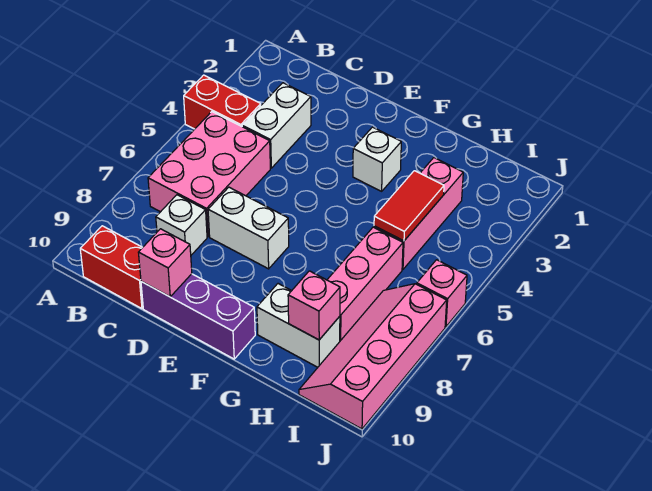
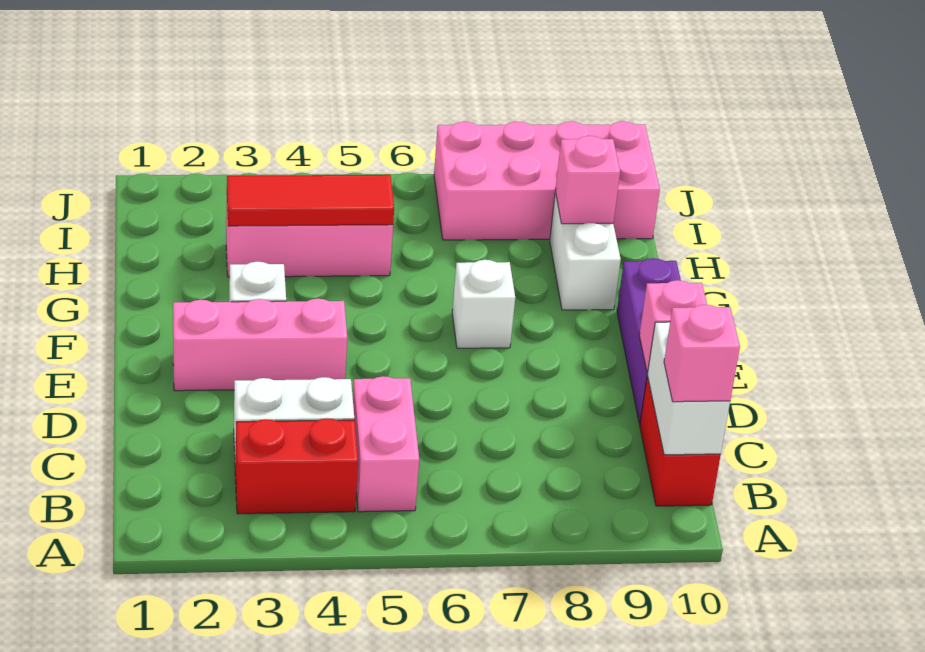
red brick A4:B4 level 1 -> red brick B3:B4 level 1
pink brick B5:C7 level 1 -> pink brick B5:C5 level 1
white brick C8 level 1 -> white brick F7 level 1
white brick D7:E7 level 1 -> white brick B10:C10 level 2
red tile H4:H5 level 2 -> red tile H3:H5 level 2
pink brick H6:H8 level 1 -> pink brick E2:E4 level 1
pink slope I7:J10 level 1 top J -> pink brick I7:J10 level 1
pink brick J6 level 1 -> pink brick B10 level 3

